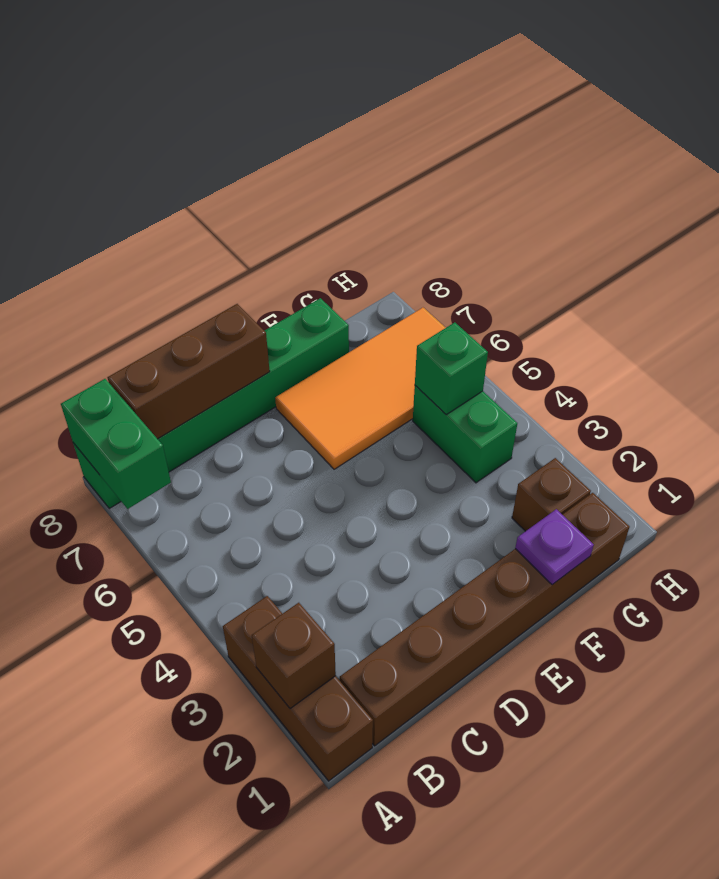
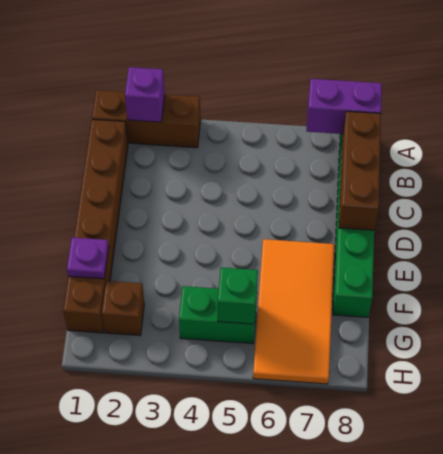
brown brick A2 level 2 -> purple brick A2 level 2
green brick A7:A8 level 2 -> purple brick A7:A8 level 2

